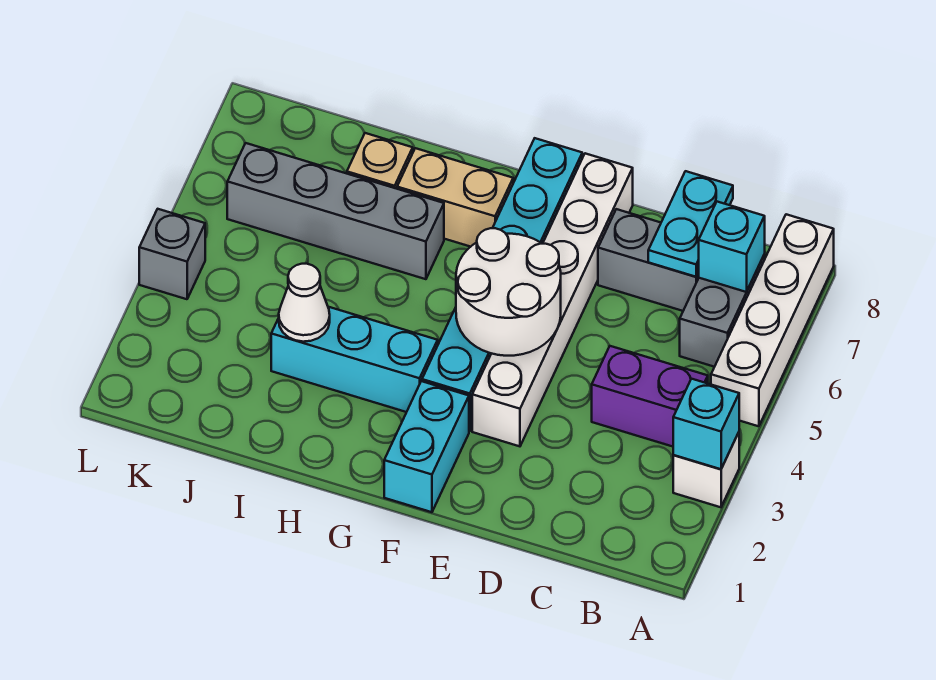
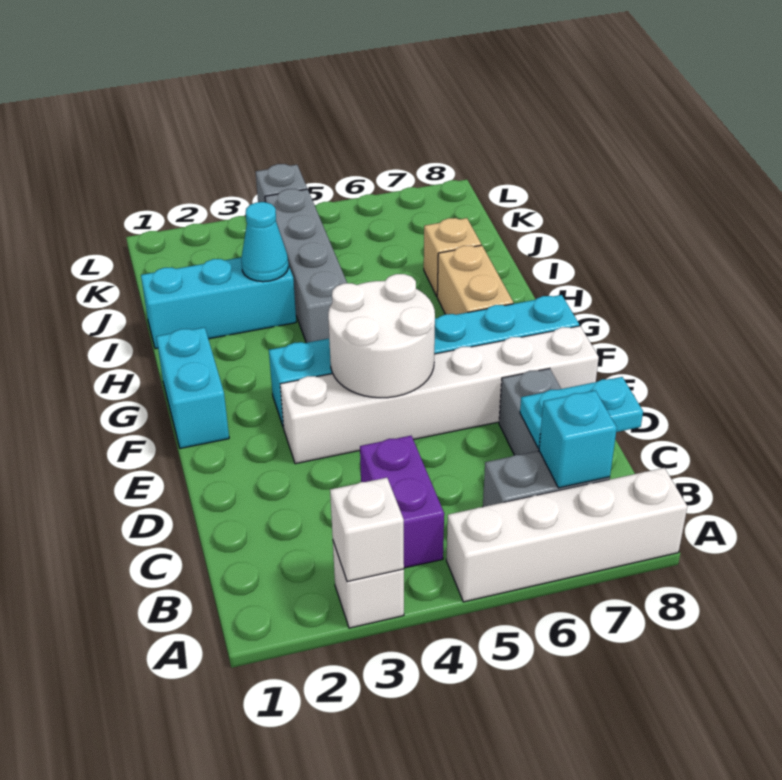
cyan brick A3 level 2 -> white brick A3 level 2
cyan brick F1:F2 level 1 -> cyan brick F1:G1 level 1
cyan brick G3:I3 level 1 -> cyan brick I1:I3 level 1
grey brick H6:K6 level 1 -> grey brick H4:K4 level 1
white cone I3 level 2 -> cyan cone I3 level 2

